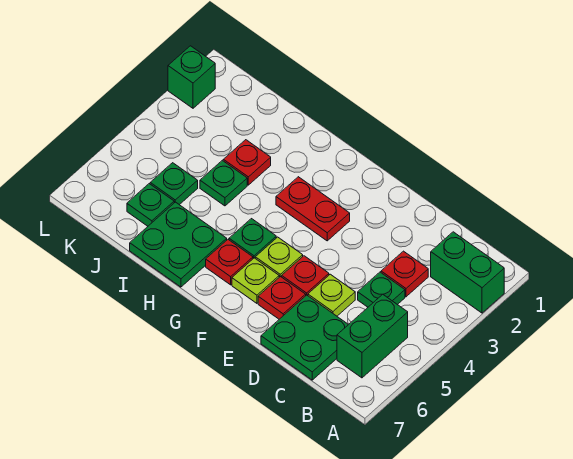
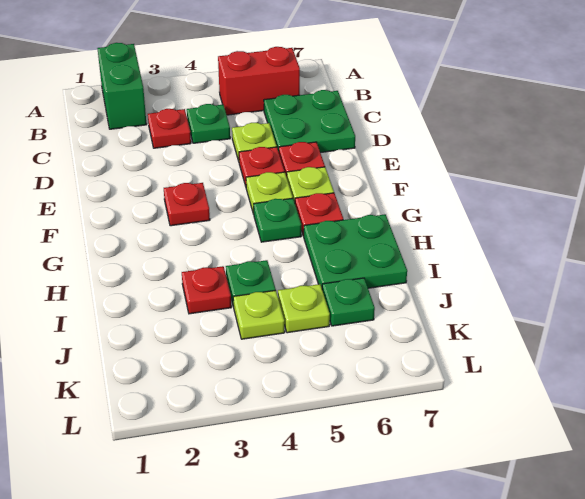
green brick B5:B6 level 1 -> red brick B5:B6 level 1
red plate F3:G3 level 1 -> red plate F3 level 1
none -> lime plate J4 level 1
green plate J5 level 1 -> lime plate J5 level 1
green brick L2 level 1 -> none

